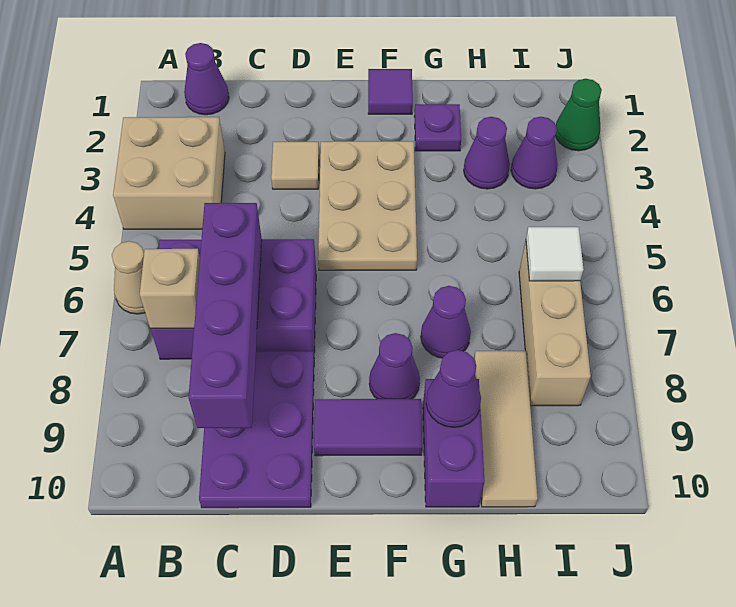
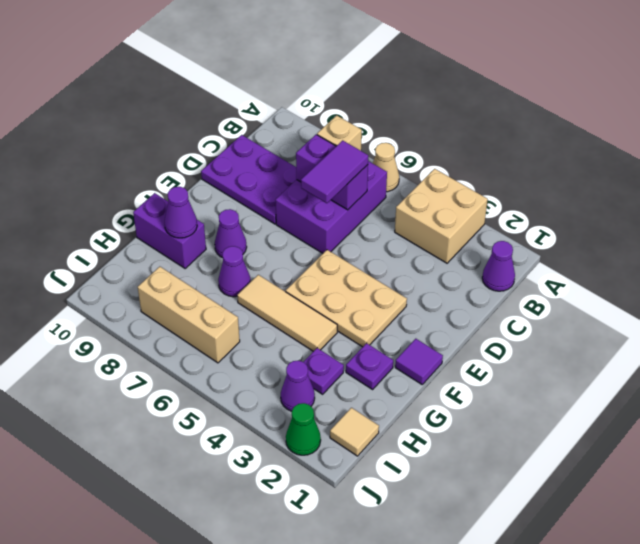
purple brick C6:C9 level 2 -> purple brick C6:C7 level 2
tan tile D3 level 1 -> tan tile I1 level 1
purple tile E9:F9 level 1 -> purple tile C6:D6 level 3
purple cone H3 level 1 -> purple plate H3 level 1
tan tile H8:H10 level 1 -> tan tile G4:G6 level 1
white tile I6 level 2 -> none

